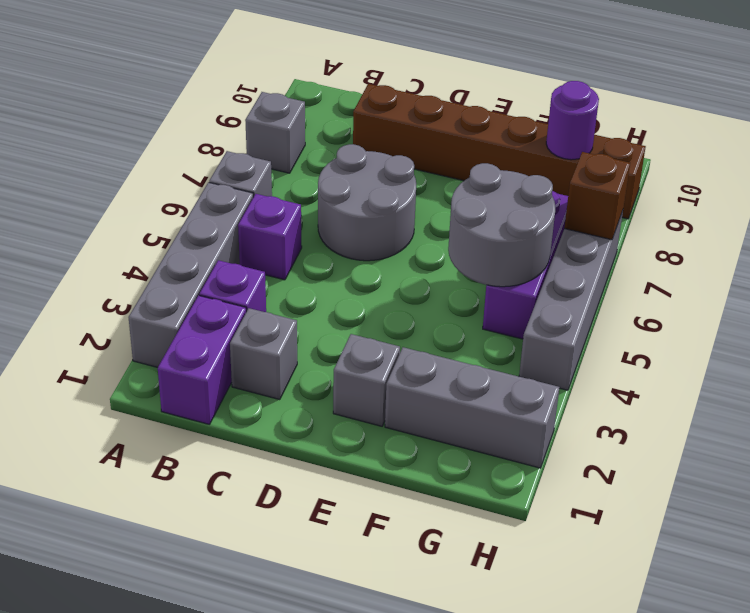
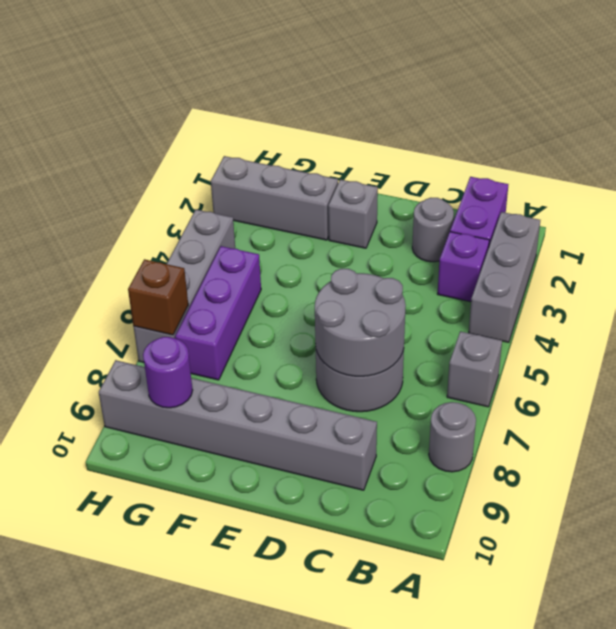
grey brick A2:A5 level 1 -> grey brick A2:A4 level 1
grey brick A8 level 1 -> grey round brick A8 level 1
purple brick B5 level 1 -> none
grey brick C2 level 1 -> grey round brick C2 level 1
brown brick C9:H9 level 1 -> grey brick C9:H9 level 1
grey round brick F5:G6 level 2 -> grey round brick C6:D7 level 2

